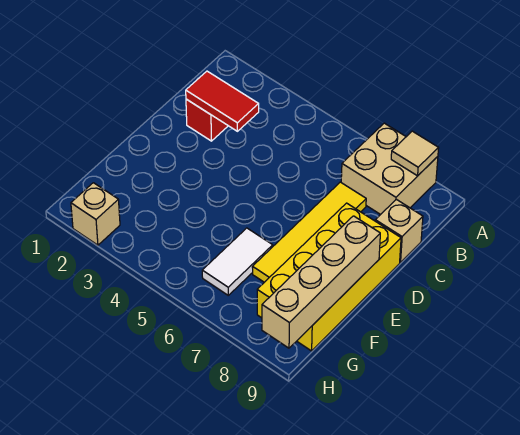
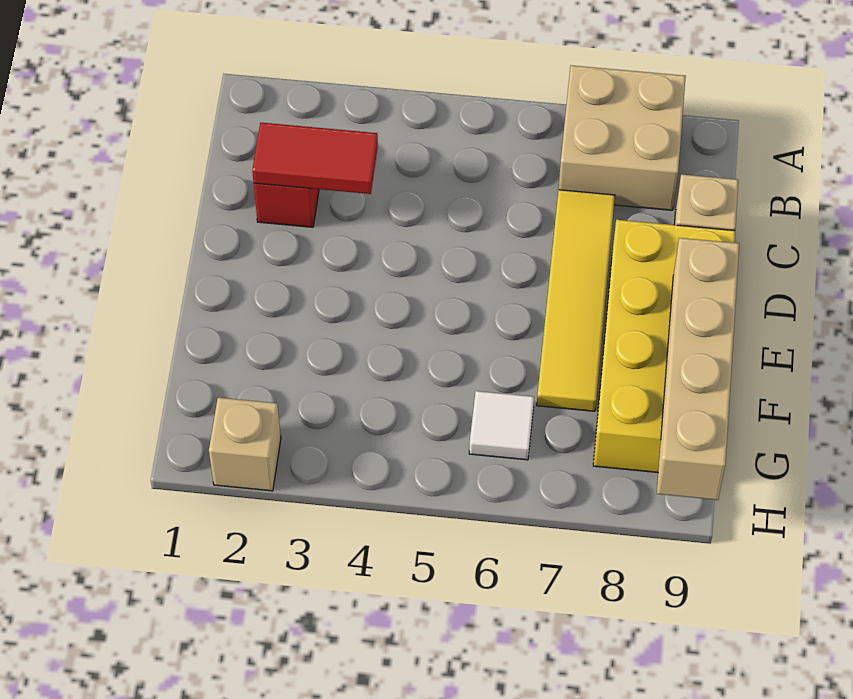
tan tile A8 level 2 -> none
white tile F6:G6 level 1 -> white tile G6 level 1

